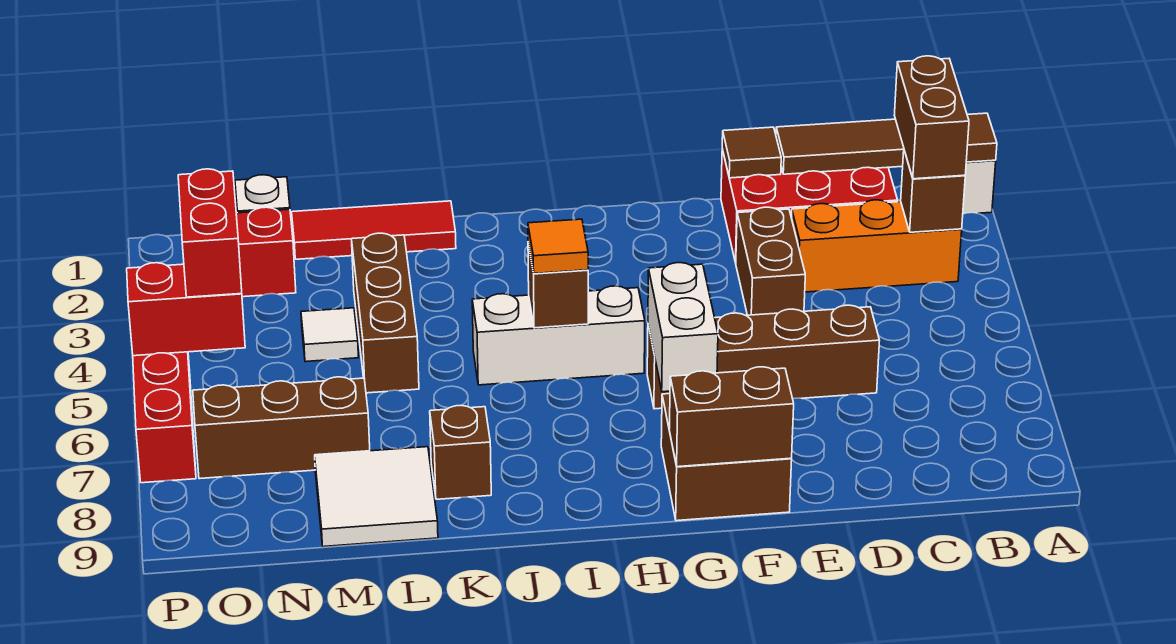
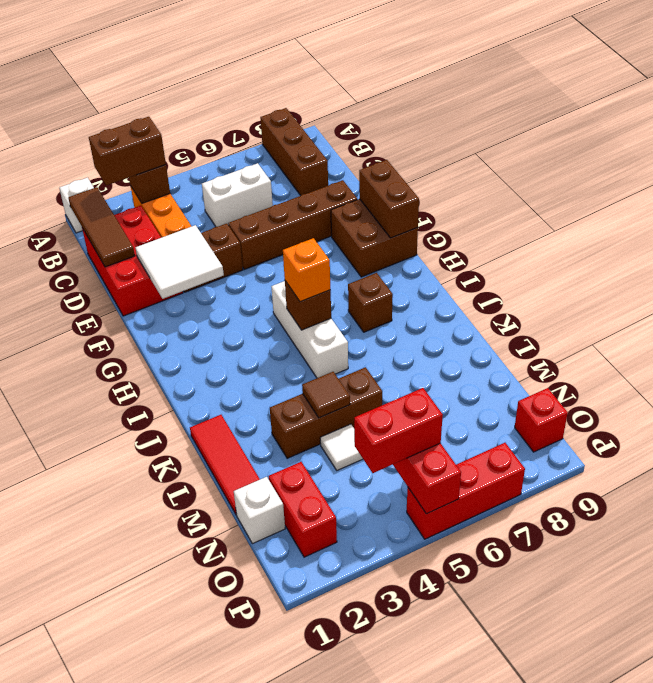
brown tile A1:D1 level 2 -> brown tile B1:D1 level 2
brown brick D6:G6 level 1 -> brown brick E5:E8 level 1
brown tile E1 level 2 -> brown tile L4 level 2
white brick G6:G7 level 2 -> white brick C5:C6 level 1
orange tile I5 level 3 -> orange brick I5 level 3
brown brick K8 level 1 -> brown brick I7 level 1
white tile L8:M9 level 1 -> white tile E2:F3 level 2
brown brick M7:O7 level 1 -> brown brick A8:C8 level 1
none -> red brick O9 level 1

